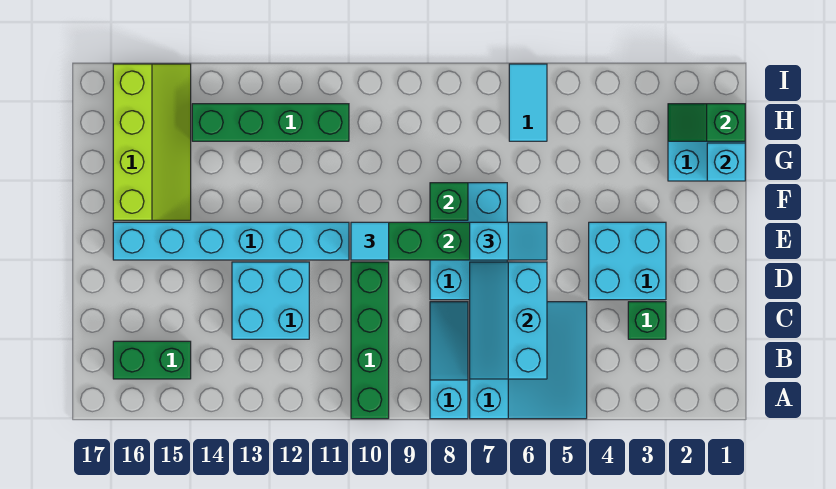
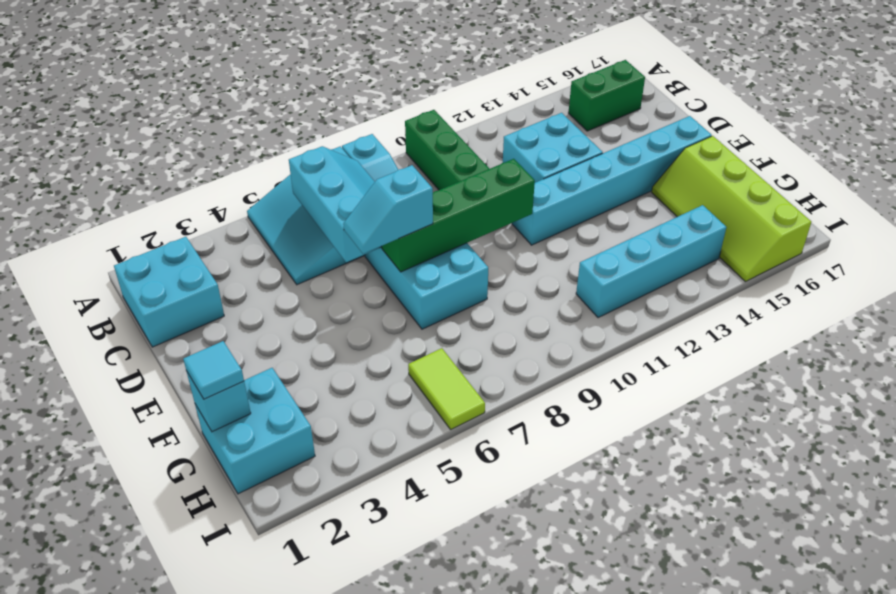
green brick C3 level 1 -> none
cyan brick D3:E4 level 1 -> cyan brick B1:C2 level 1
cyan tile E10 level 3 -> cyan tile G1 level 3
green brick F8 level 2 -> none
green slope H1:H2 level 2 top 1 -> none
cyan tile H6:I6 level 1 -> lime tile H6:I6 level 1
green brick H11:H14 level 1 -> cyan brick H11:H14 level 1

